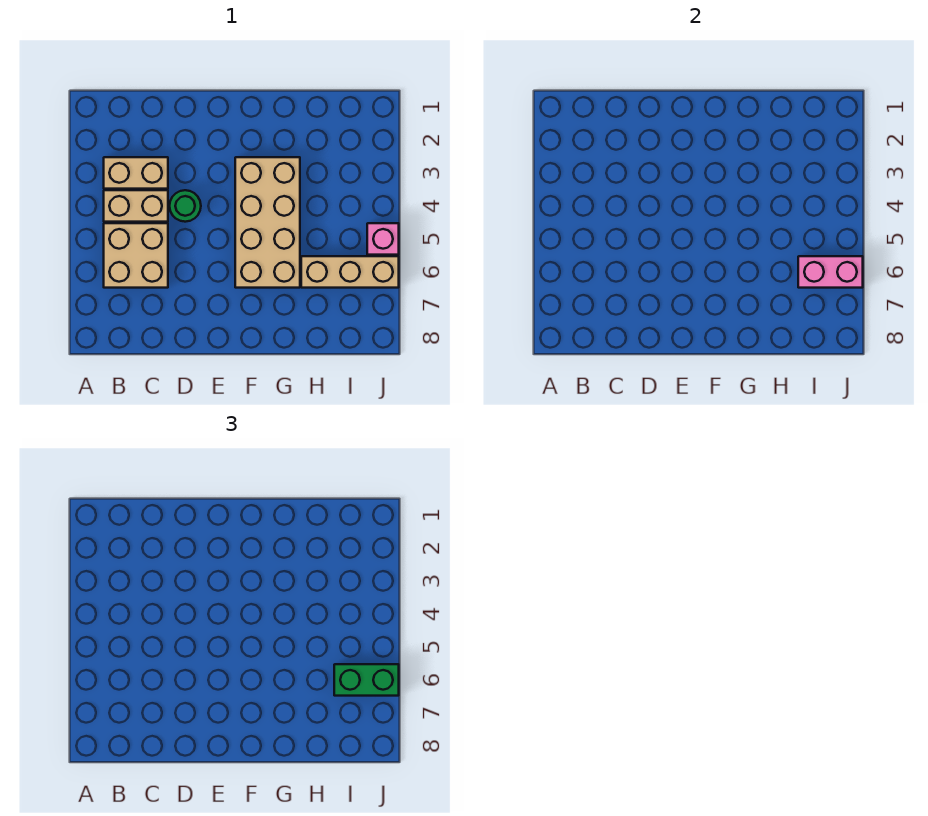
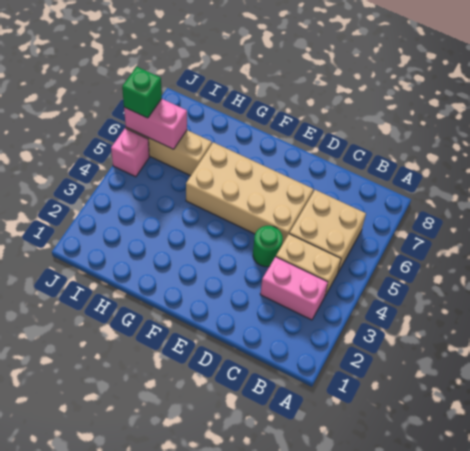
tan brick B3:C3 level 1 -> pink brick B3:C3 level 1
tan brick F3:G6 level 1 -> tan brick D5:G6 level 1
green brick I6:J6 level 3 -> green brick J6 level 3

